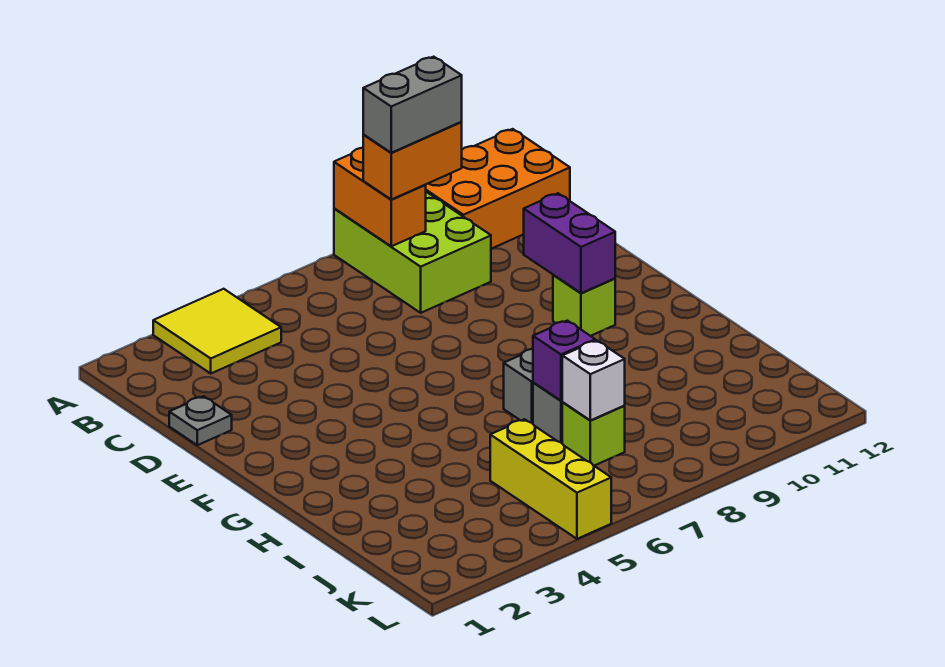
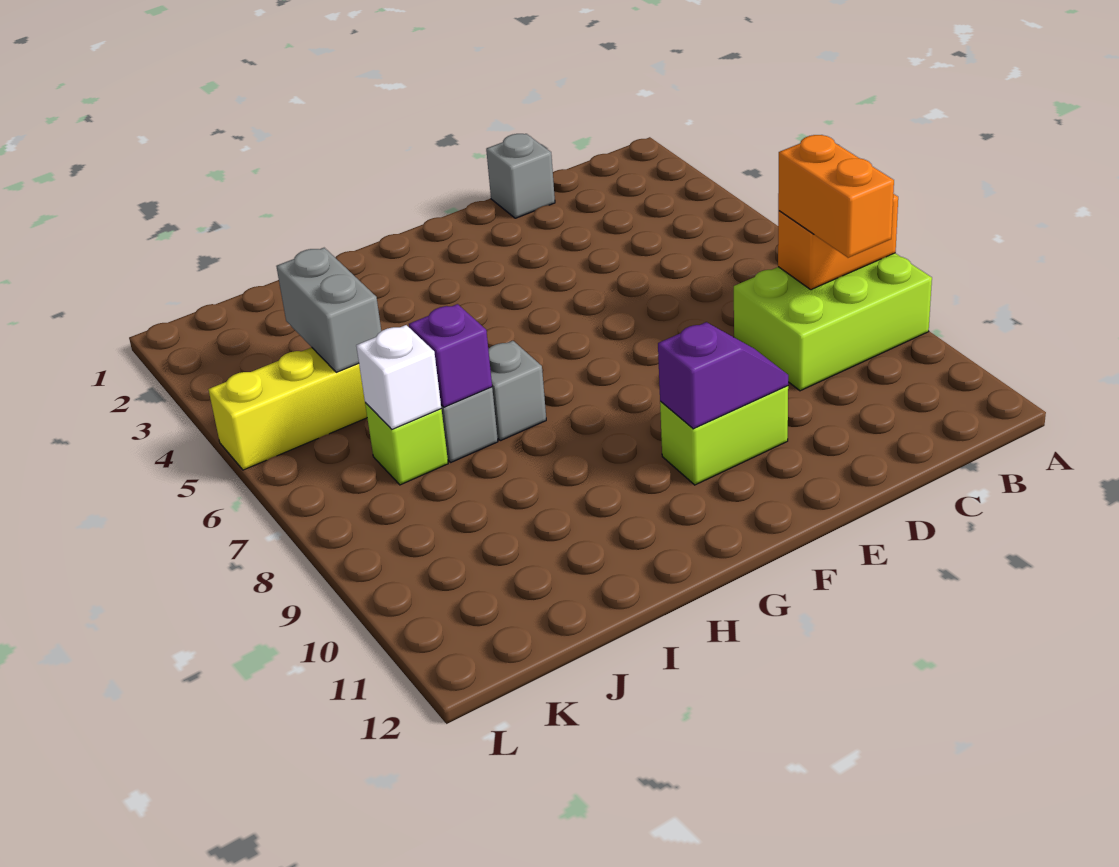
yellow tile A3:B4 level 1 -> none
orange brick A10:B12 level 1 -> none
grey brick B8:B9 level 4 -> grey brick J4:J5 level 2
grey plate D1 level 1 -> grey brick D1 level 1
purple brick E10:F10 level 2 -> purple slope E10:F10 level 2 top F
lime brick F10 level 1 -> lime brick E10:F10 level 1

